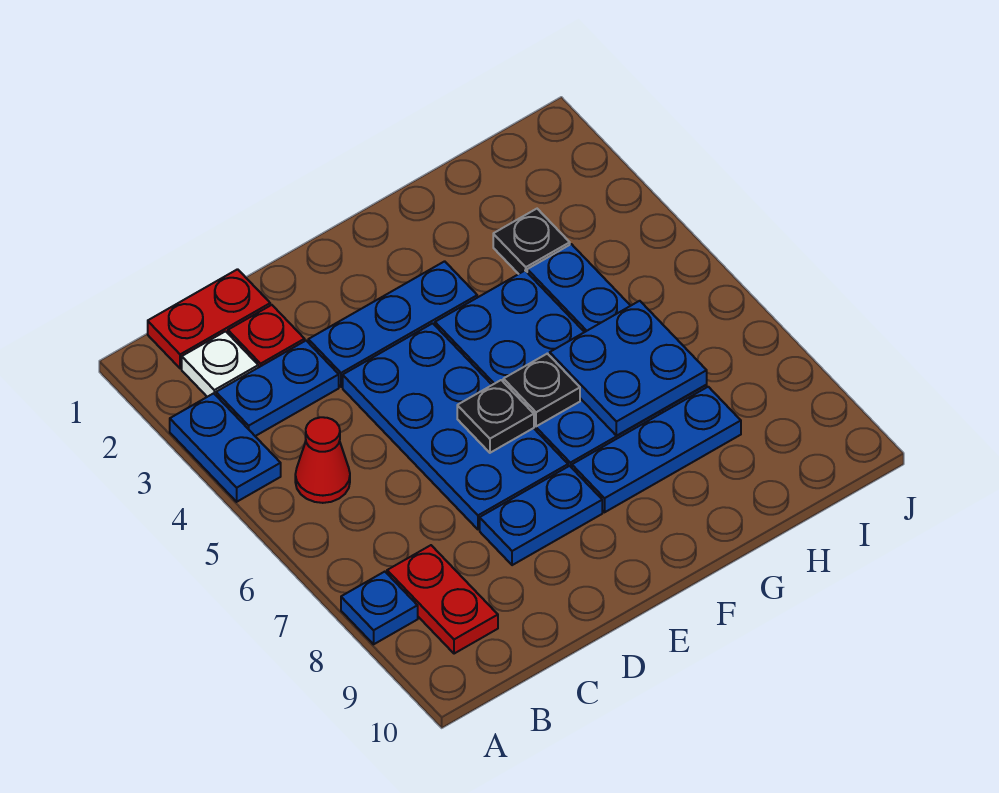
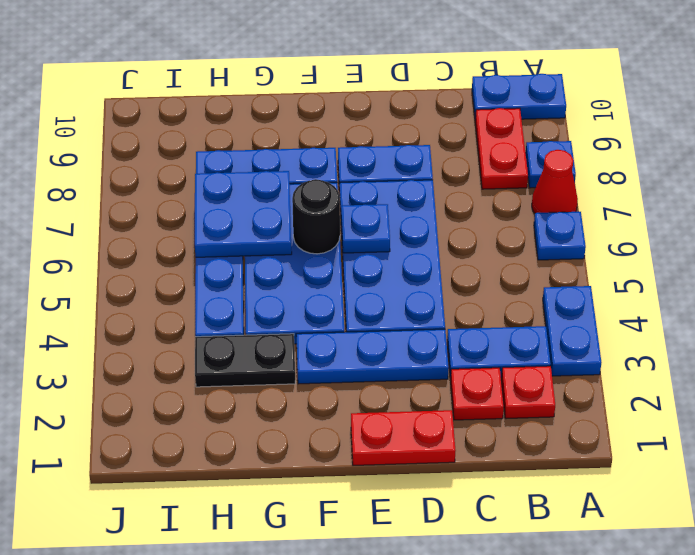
none -> blue plate A6 level 1
none -> blue plate A10:B10 level 1
red plate B1:C1 level 1 -> red plate D1:E1 level 1
white plate B2 level 1 -> red plate B2 level 1
red cone B5 level 1 -> red cone A7 level 1
black plate E6 level 2 -> blue plate E6 level 2
black plate F6 level 2 -> black round brick F6 level 2
black plate H3 level 1 -> black plate G3:H3 level 1

